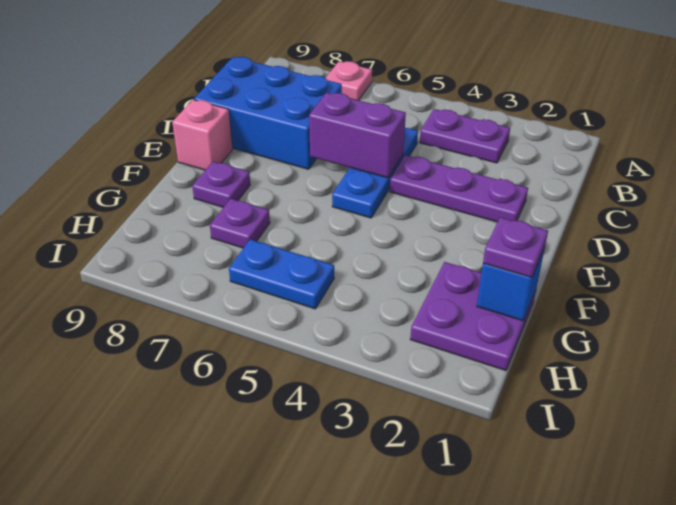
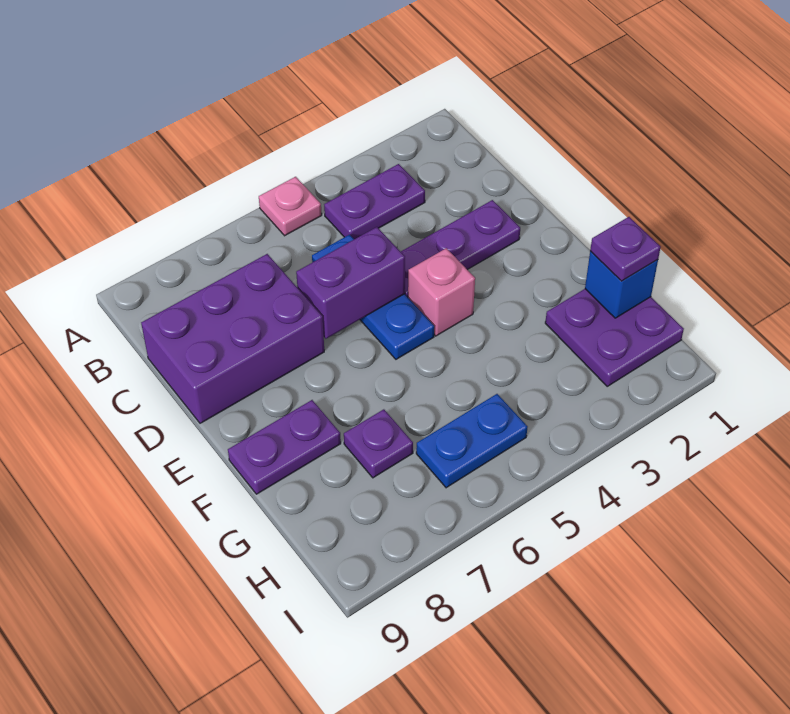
pink plate A7 level 1 -> pink plate A5 level 1
blue brick C7:D9 level 1 -> purple brick C7:D9 level 1
pink brick E9 level 1 -> pink brick E4 level 1
purple plate F8 level 1 -> purple plate F8:F9 level 1

